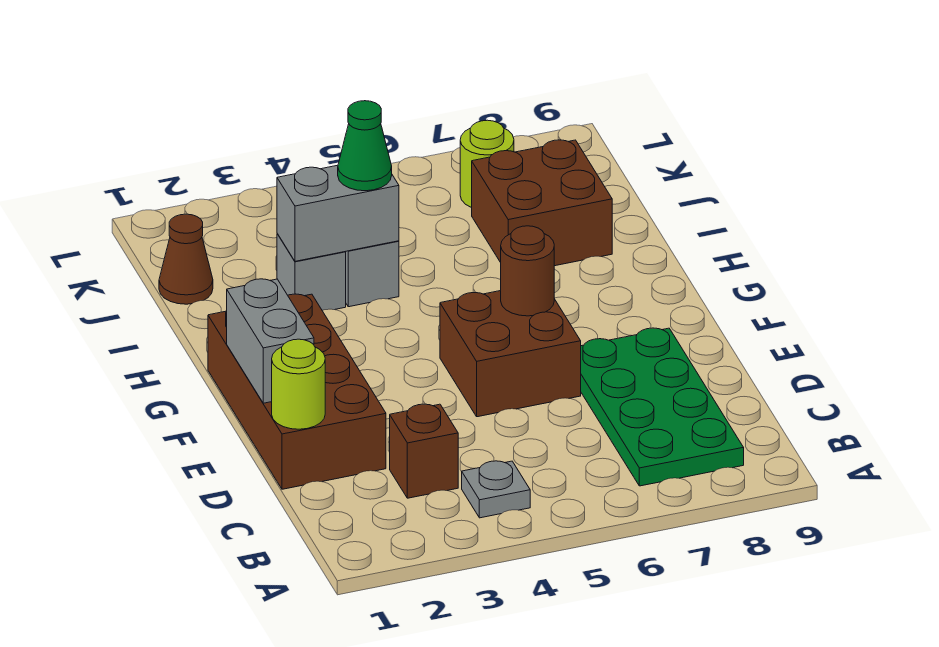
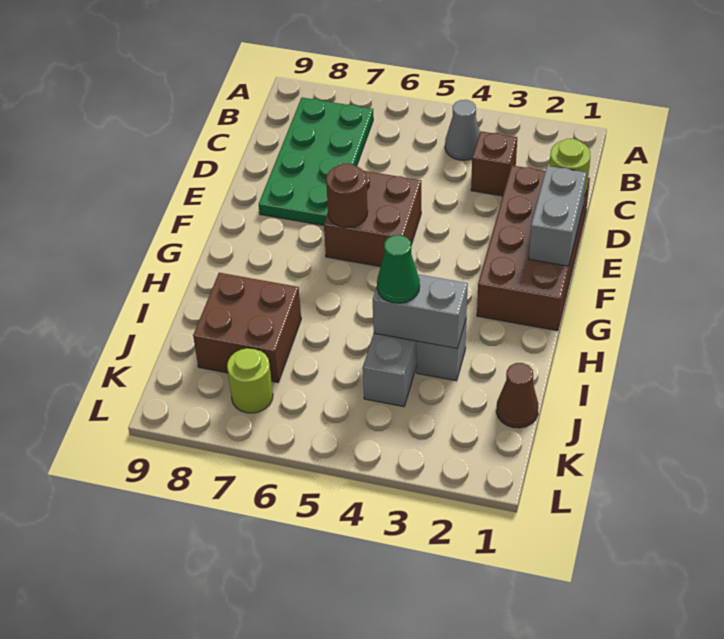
grey plate B4 level 1 -> grey cone B4 level 1

